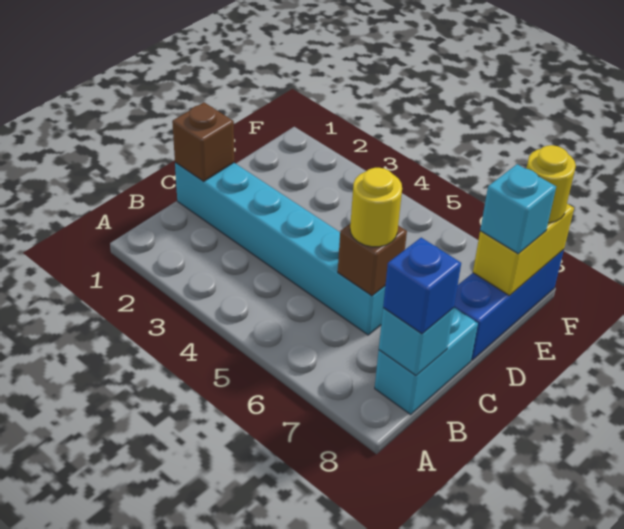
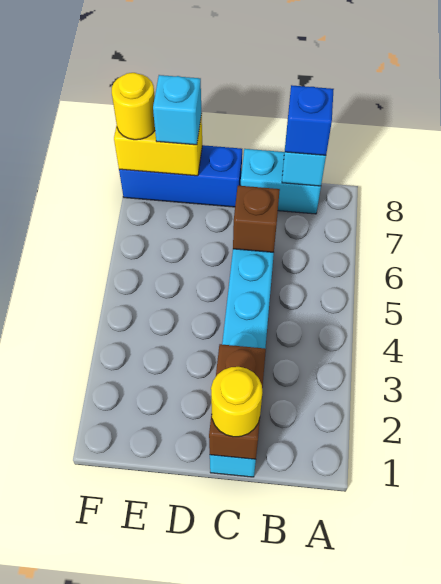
brown brick C1 level 2 -> brown brick C1:C2 level 2
yellow round brick C6 level 3 -> yellow round brick C1 level 3

